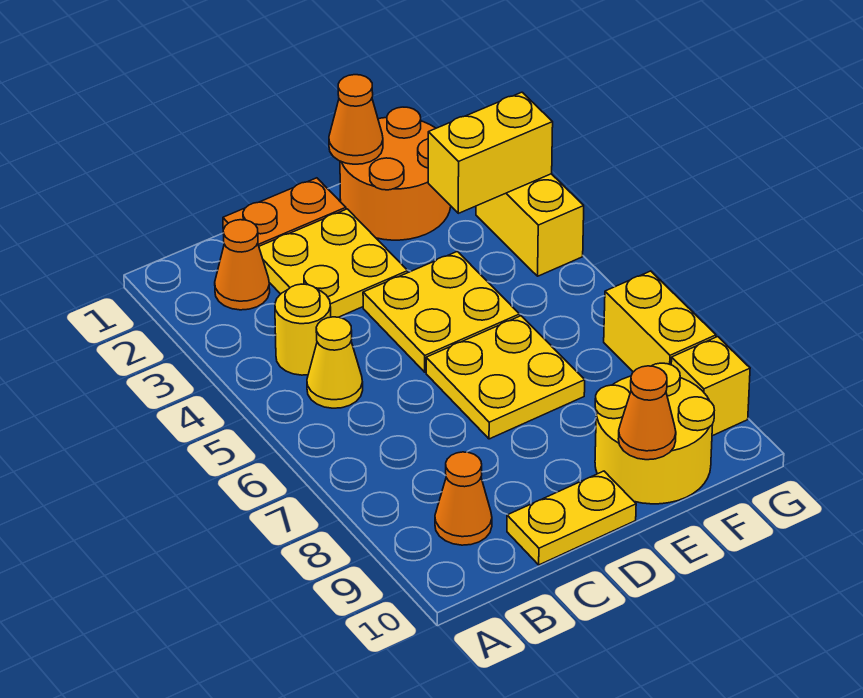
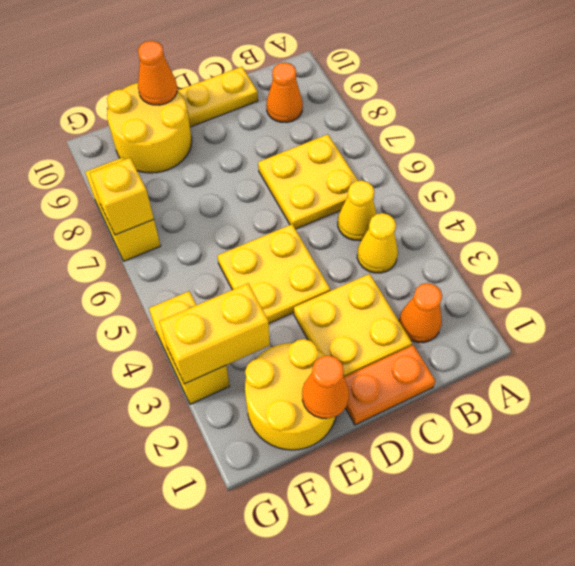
yellow round brick B4 level 1 -> yellow cone B4 level 1
yellow plate D6:E7 level 1 -> yellow plate B6:C7 level 1
orange round brick E1:F2 level 1 -> yellow round brick E1:F2 level 1
yellow brick G9 level 1 -> yellow brick G7 level 2

